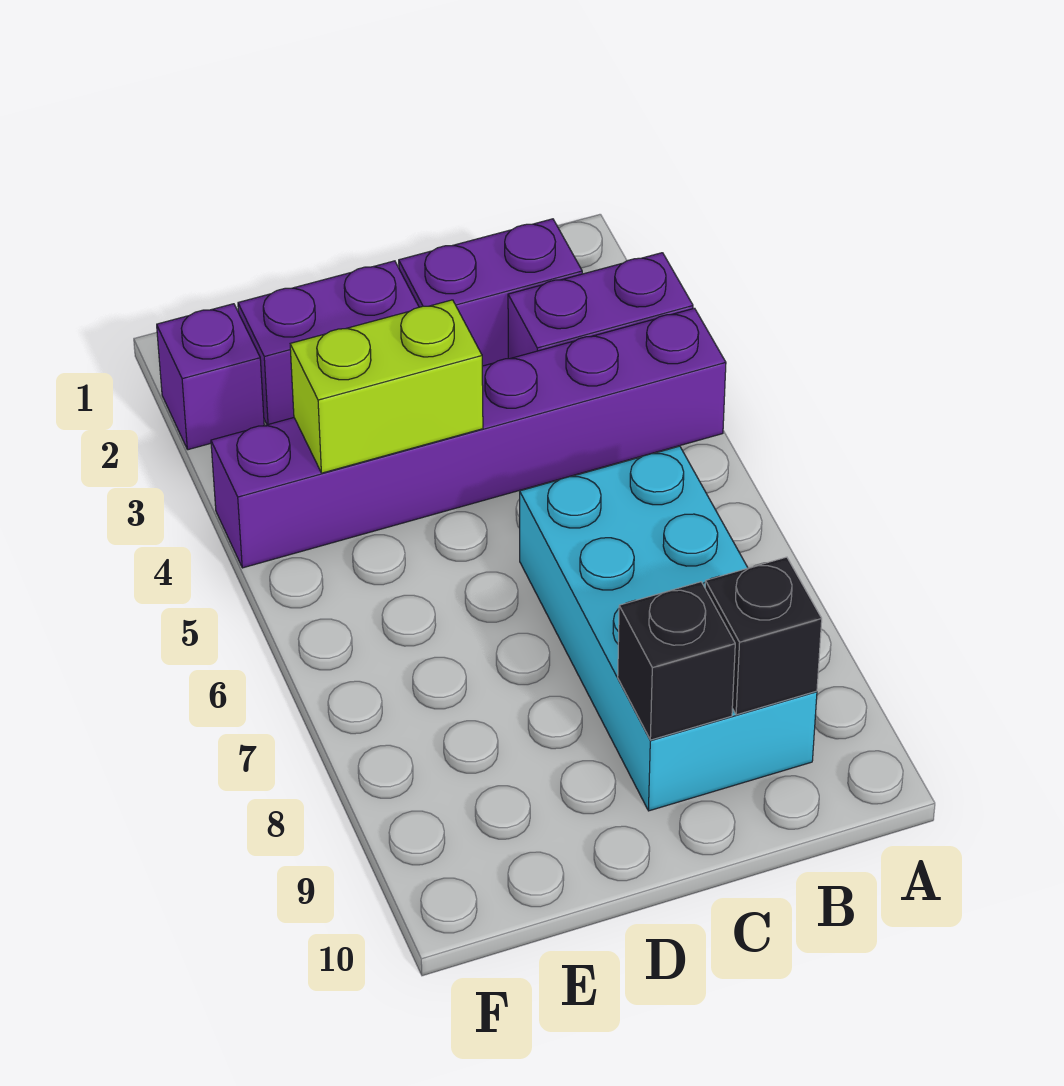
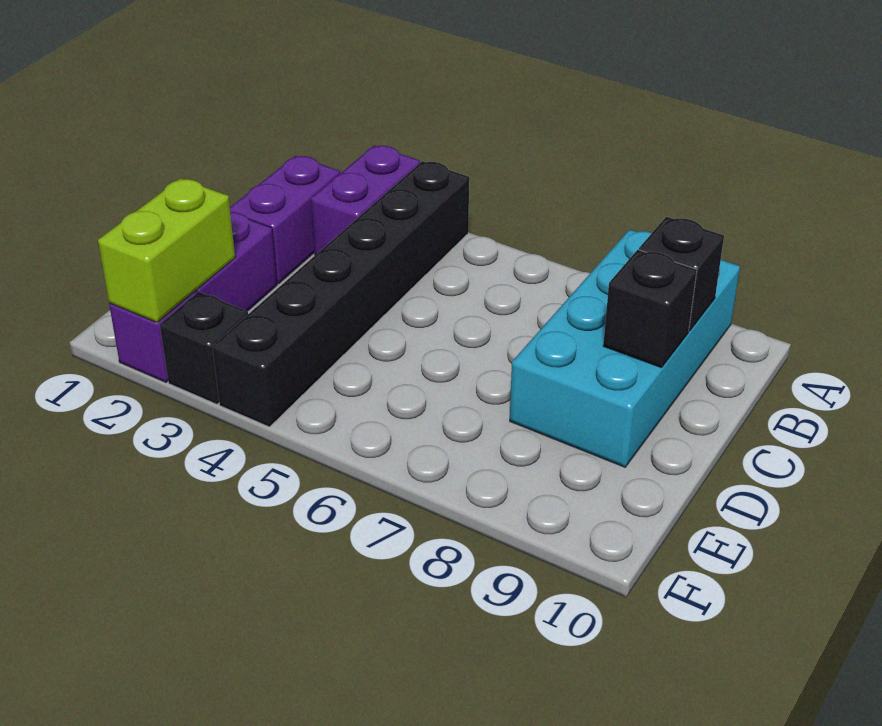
purple brick A4:F4 level 1 -> black brick A4:F4 level 1
cyan brick B6:C9 level 1 -> cyan brick A8:D9 level 1
lime brick D4:E4 level 2 -> lime brick E2:F2 level 2
none -> black brick F3 level 1

